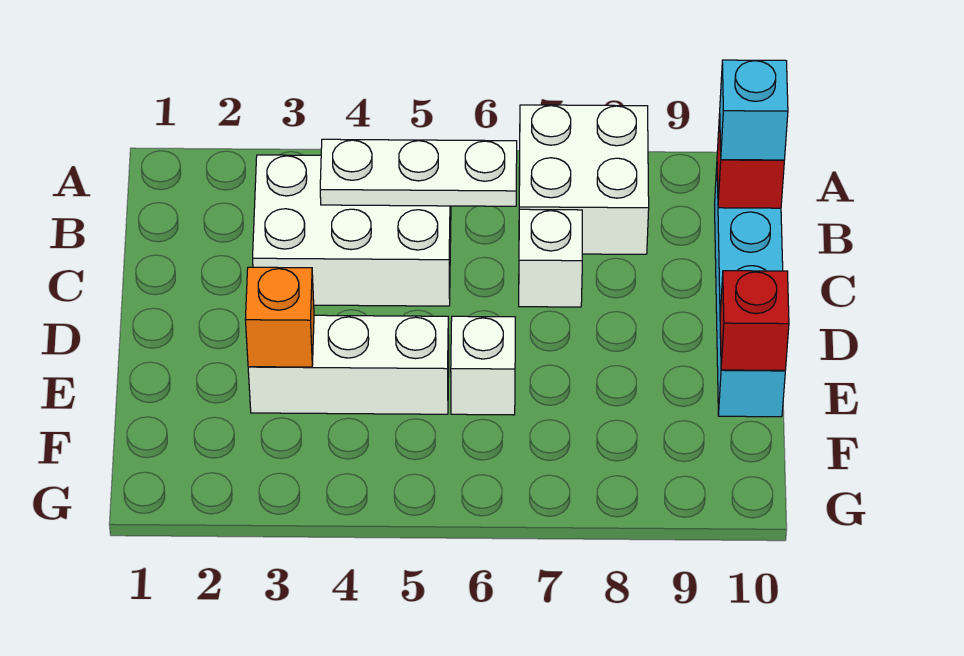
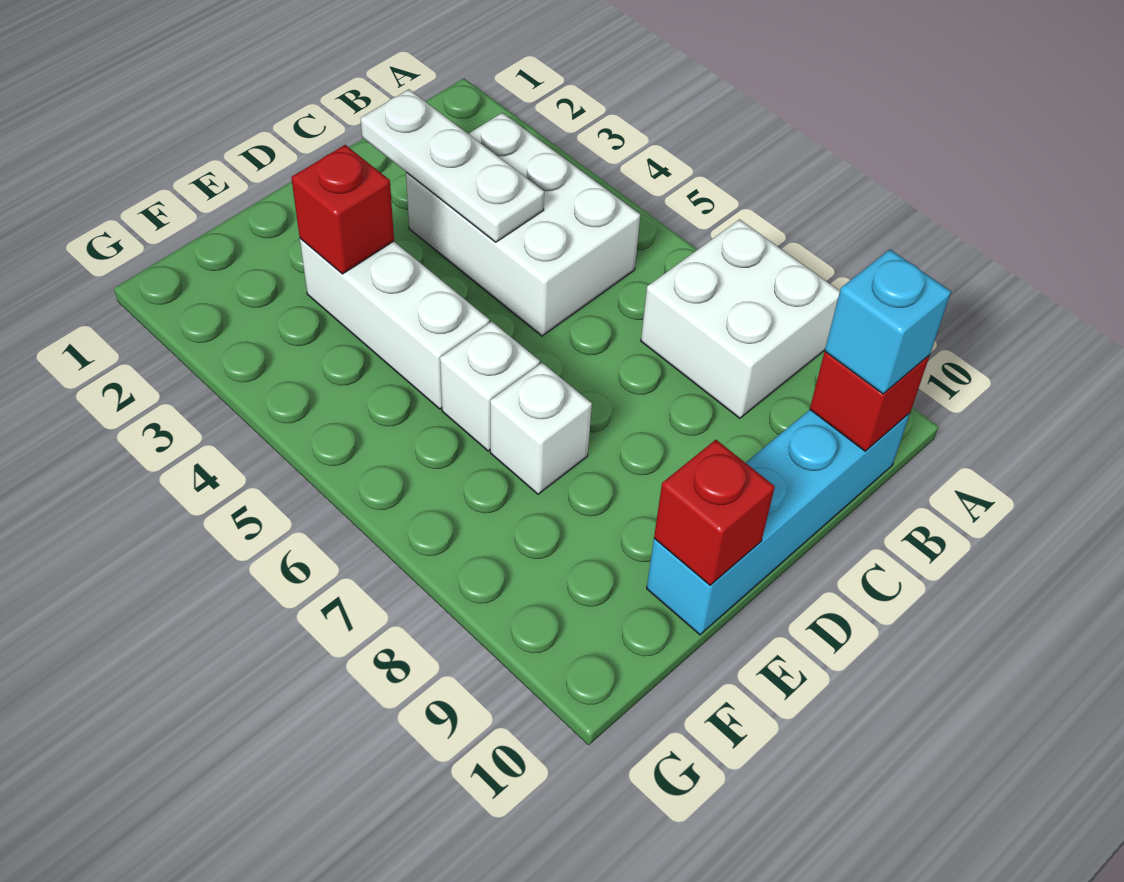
white plate B4:B6 level 2 -> white plate C2:C4 level 2
white brick C7 level 1 -> white brick E7 level 1
orange brick E3 level 2 -> red brick E3 level 2

